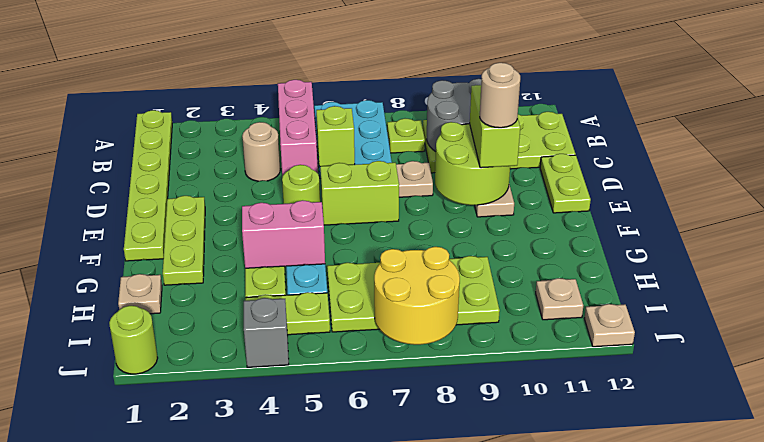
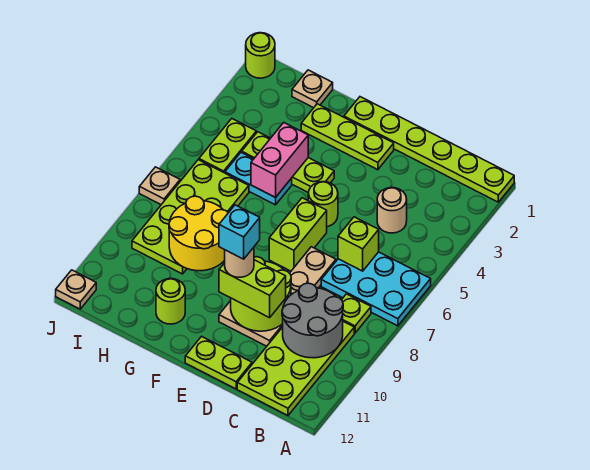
pink brick A5:C5 level 1 -> none
none -> cyan brick E10 level 5
none -> lime round brick G11 level 1
yellow round brick I7:J8 level 2 -> yellow round brick G8:H9 level 2
tan plate I11 level 1 -> tan plate J7 level 1
grey brick J4 level 1 -> none

